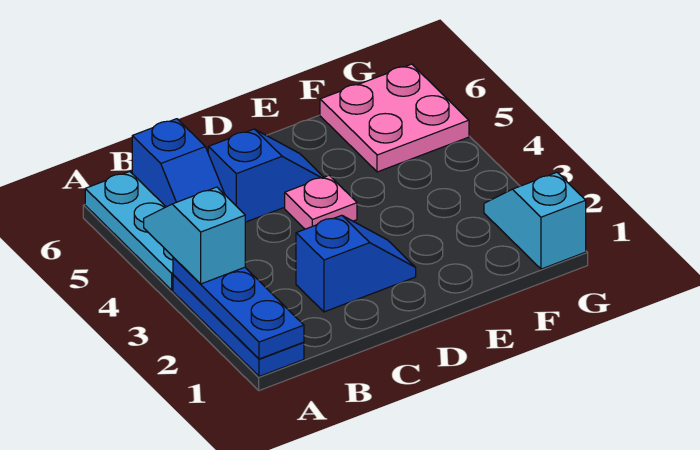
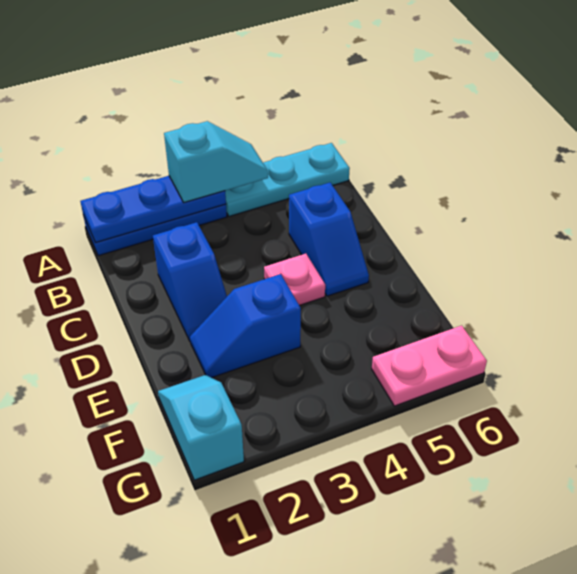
blue slope B5:B6 level 1 top 6 -> blue slope E2:E3 level 1 top 3
pink plate F5:G6 level 1 -> pink plate G5:G6 level 1
cyan slope G1:G2 level 1 top 1 -> cyan slope F1:G1 level 1 top G

